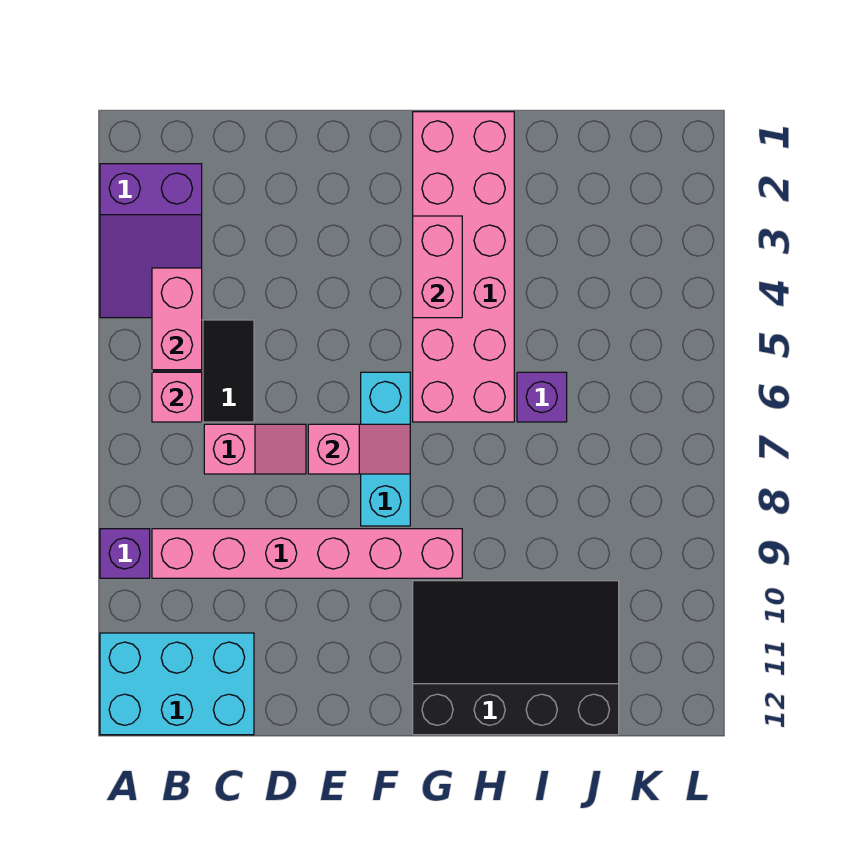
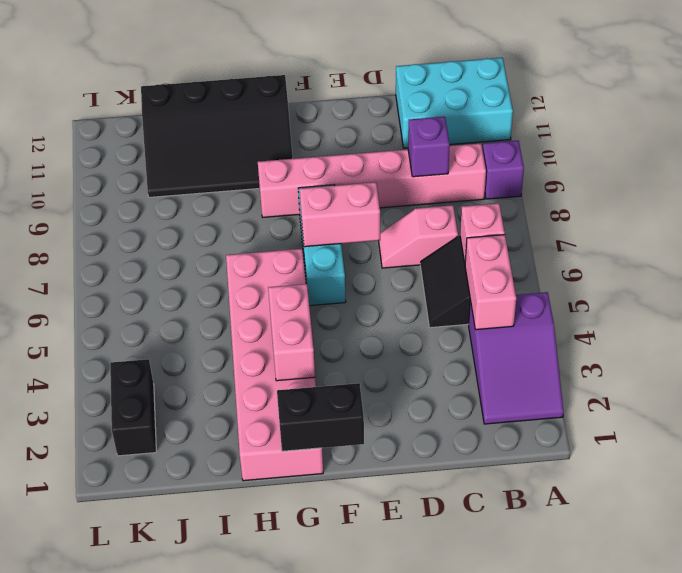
purple slope A2:B4 level 1 top 2 -> purple slope A2:B4 level 1 top 4
pink slope E7:F7 level 2 top E -> pink brick E7:F7 level 2
none -> black brick F1:G1 level 2
purple brick I6 level 1 -> purple brick C9 level 2
none -> black brick K2:K3 level 1

